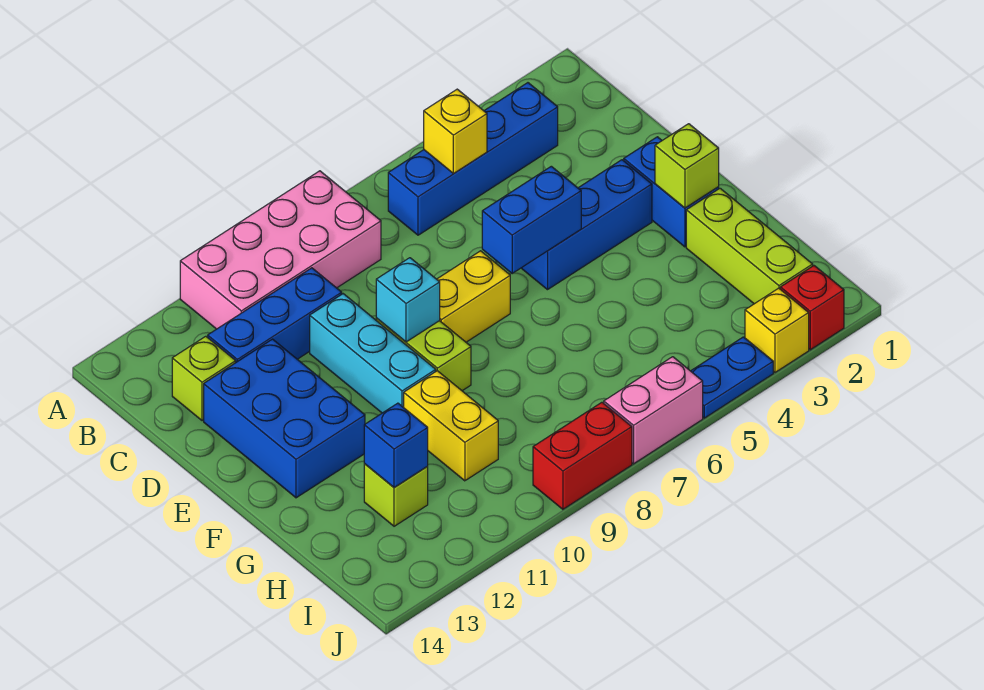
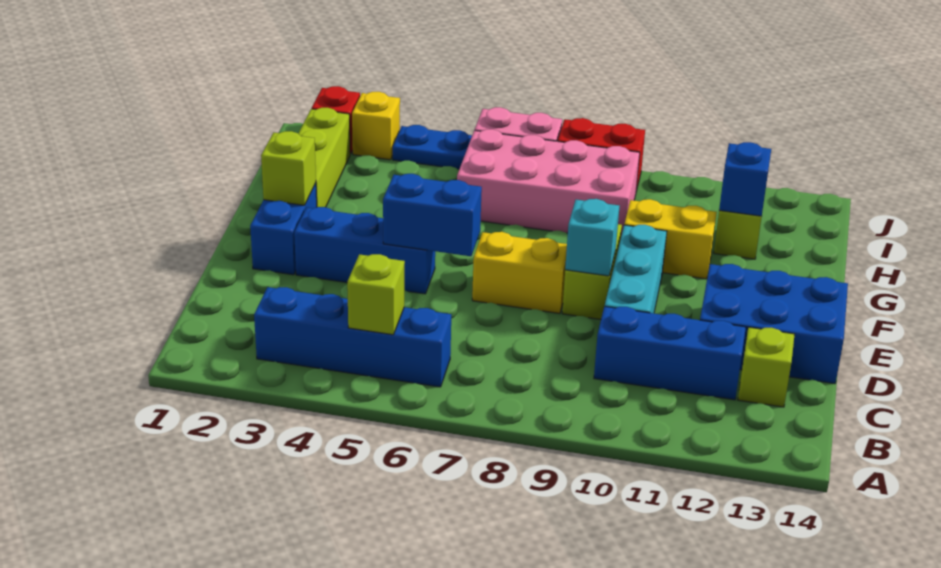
pink brick A8:B11 level 1 -> pink brick H6:I9 level 1
yellow brick B5 level 2 -> lime brick B5 level 2
blue brick D12:F13 level 1 -> blue brick D12:E14 level 1
yellow brick G10:H10 level 1 -> yellow brick G10:G11 level 1

